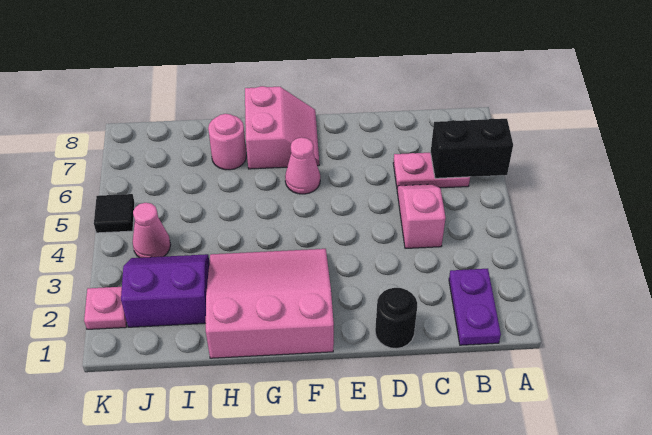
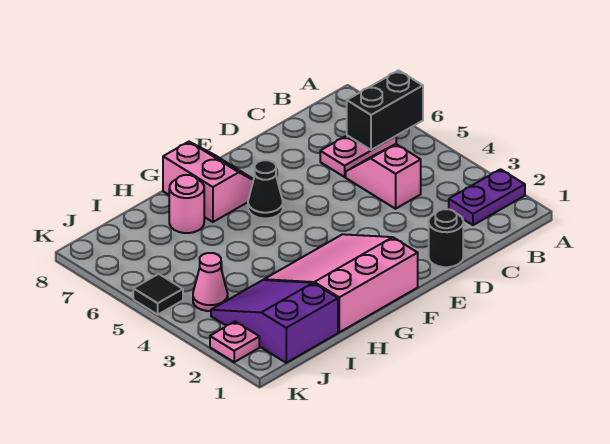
purple plate B1:B2 level 1 -> purple plate A2:B2 level 1
pink cone F6 level 1 -> black cone F6 level 1
purple slope I2:J3 level 1 top 2 -> purple slope I1:J3 level 1 top 1

